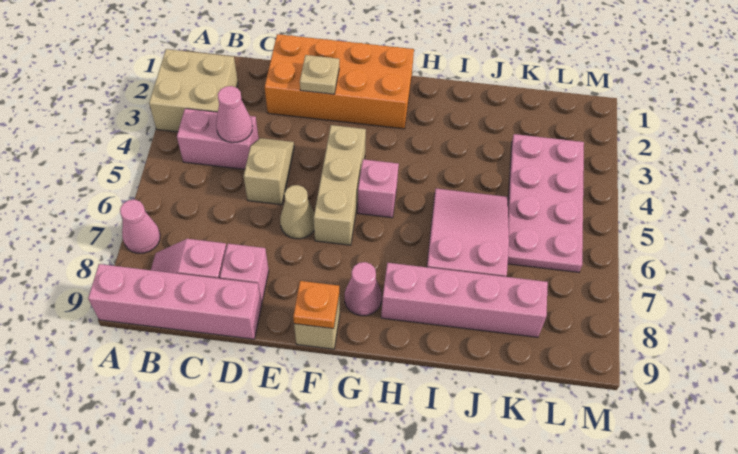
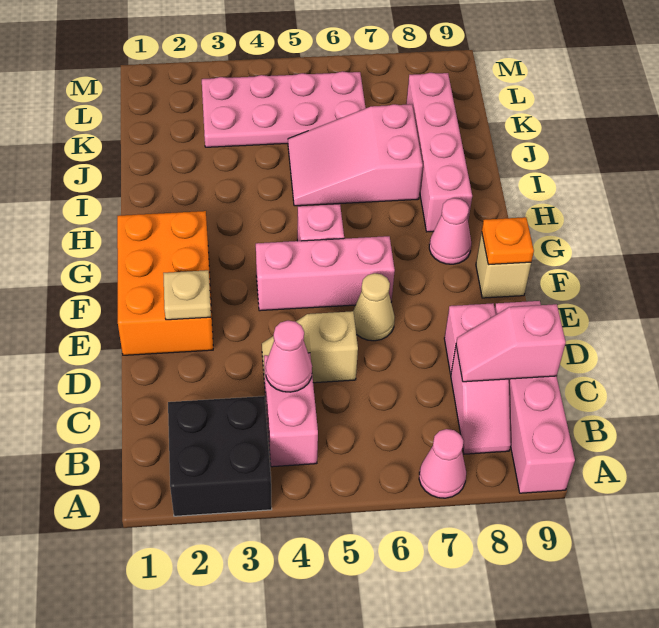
tan brick A2:B3 level 1 -> black brick A2:B3 level 1
none -> pink slope C8:C9 level 2 top 9
orange brick D1:G2 level 1 -> orange brick E1:G2 level 1
tan brick F4:F6 level 1 -> pink brick F4:F6 level 1

